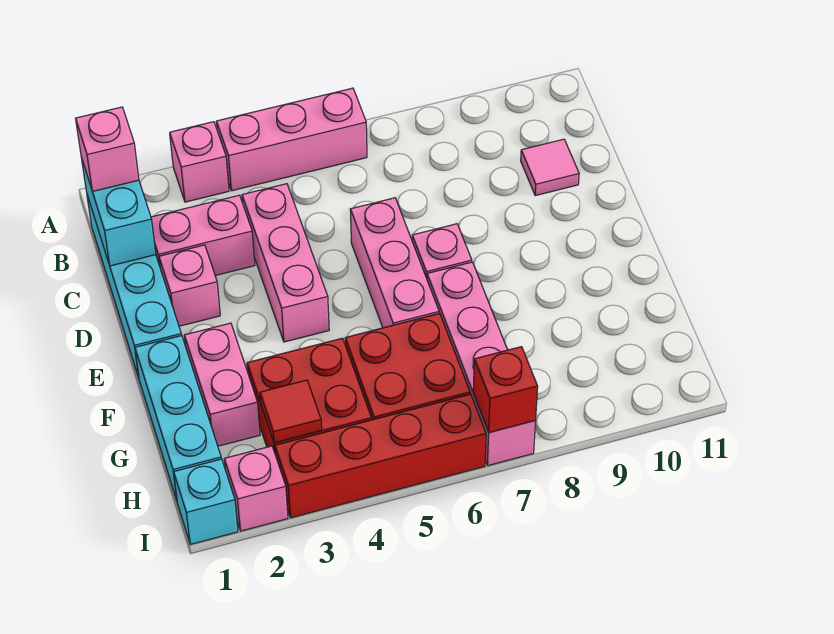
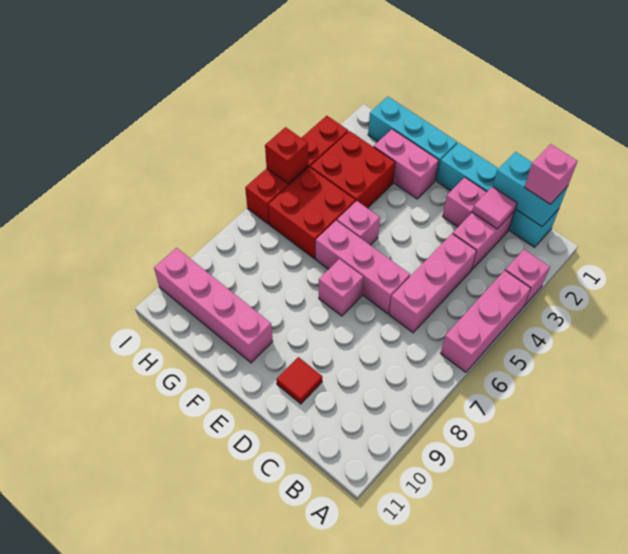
pink brick C4:E4 level 1 -> pink brick C4:C6 level 1
pink tile C10 level 1 -> pink tile C2 level 2
pink brick F7:I7 level 1 -> pink brick F10:I10 level 1
red tile H3 level 2 -> red tile D10 level 1
cyan brick I1 level 1 -> none
pink brick I2 level 1 -> pink brick F5 level 1
red brick I7 level 2 -> red brick I5 level 2

